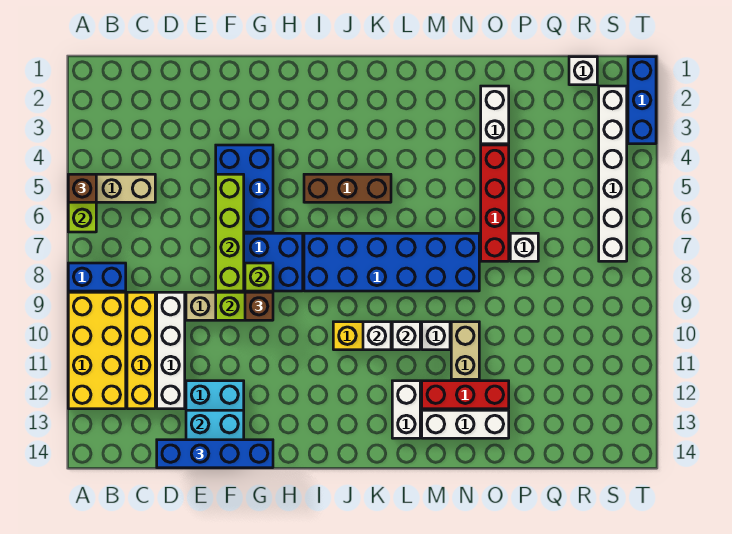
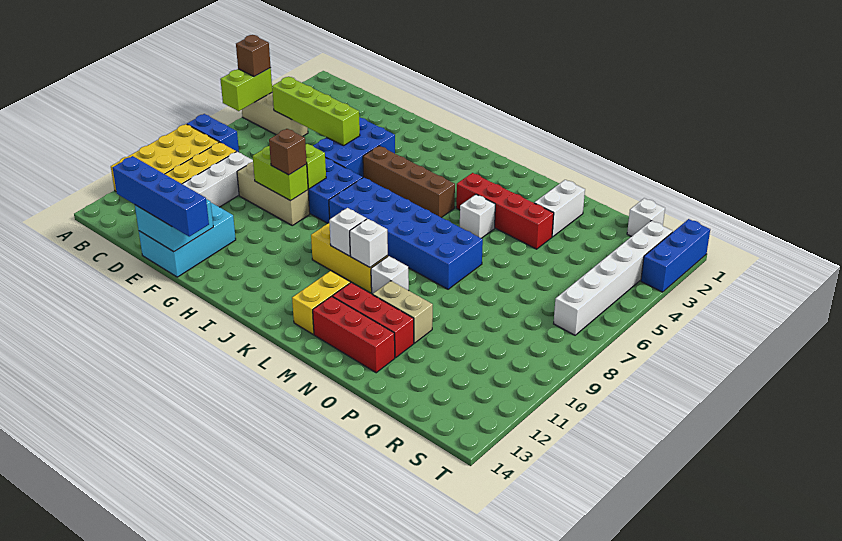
lime brick F5:F8 level 2 -> lime brick C5:F5 level 2
brown brick I5:K5 level 1 -> brown brick H5:K5 level 1
white brick L12:L13 level 1 -> yellow brick L12:L13 level 1
white brick M13:O13 level 1 -> red brick M13:O13 level 1
tan brick N10:N11 level 1 -> tan brick N11:O11 level 1
red brick O4:O7 level 1 -> red brick L4:O4 level 1
white brick P7 level 1 -> white brick M5 level 1

